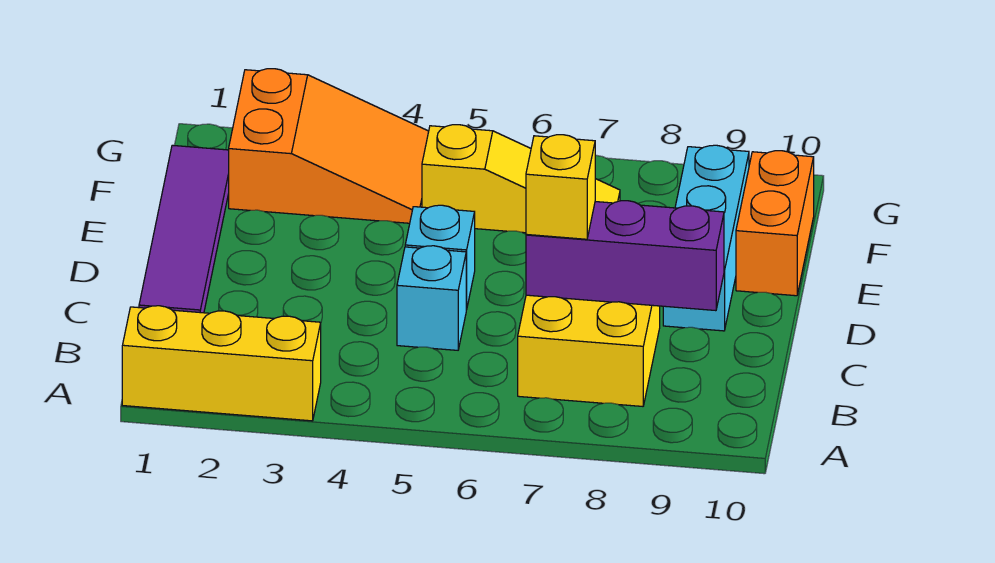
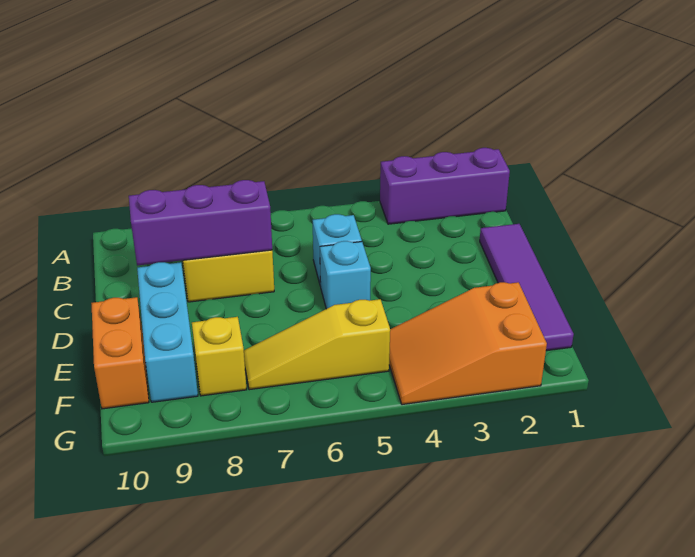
yellow brick A1:A3 level 1 -> purple brick A1:A3 level 1
yellow brick C7 level 3 -> yellow brick F8 level 1

